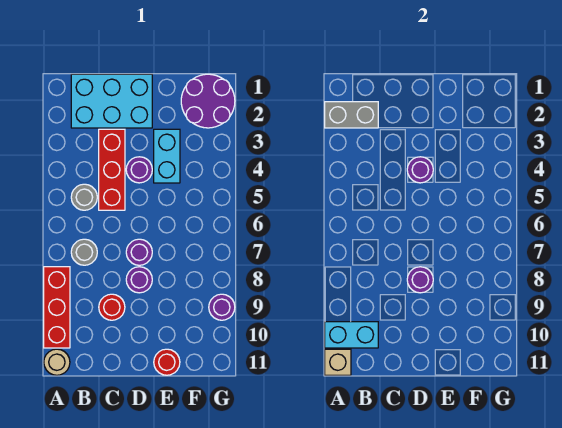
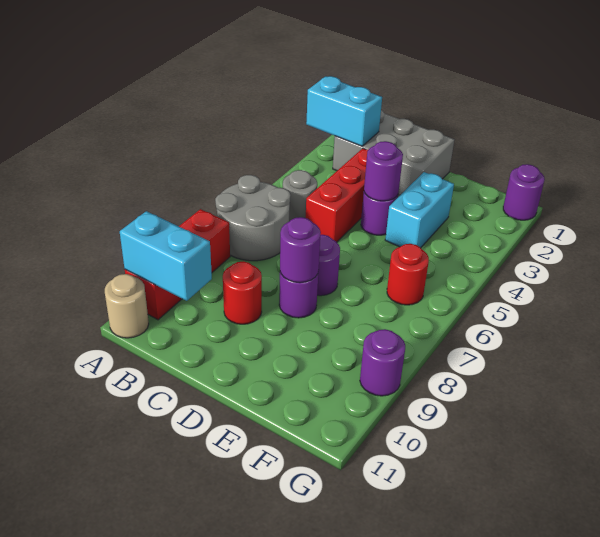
grey brick A2:B2 level 2 -> cyan brick A2:B2 level 2
tan brick A11 level 2 -> none
cyan brick B1:D2 level 1 -> grey brick B1:D2 level 1
grey round brick B7 level 1 -> grey round brick A6:B7 level 1
red round brick E11 level 1 -> red round brick F6 level 1
purple round brick F1:G2 level 1 -> purple round brick G1 level 1

